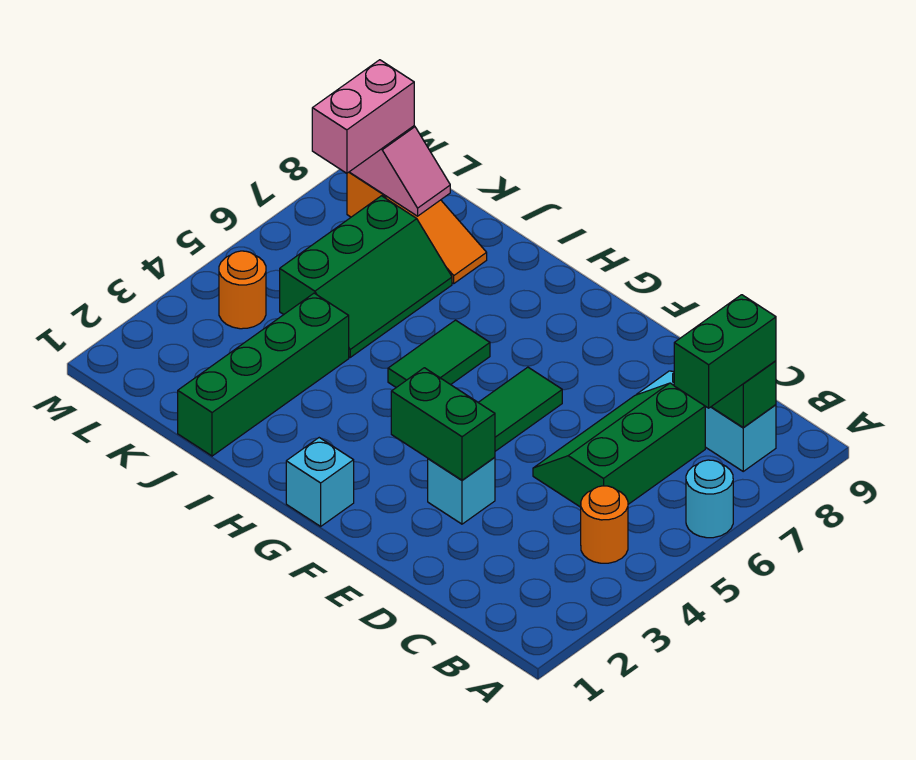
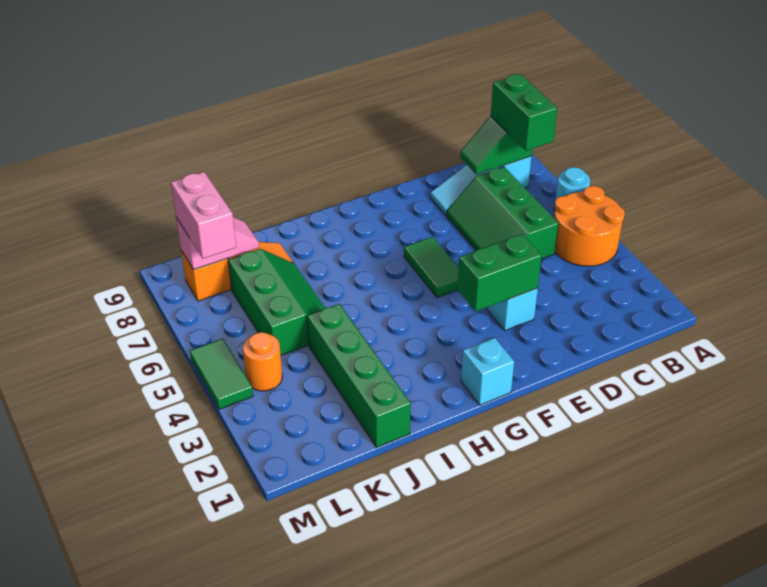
orange round brick B4 level 1 -> orange round brick A4:B5 level 1
green tile H5:H6 level 1 -> green tile M4:M5 level 1

